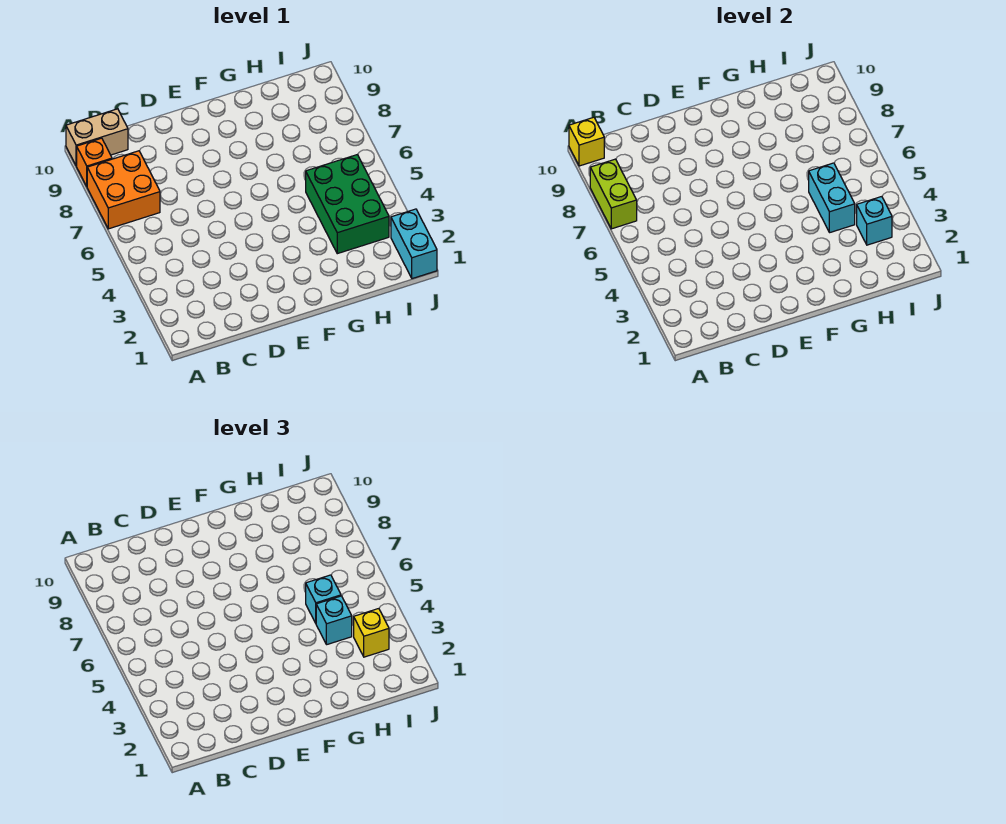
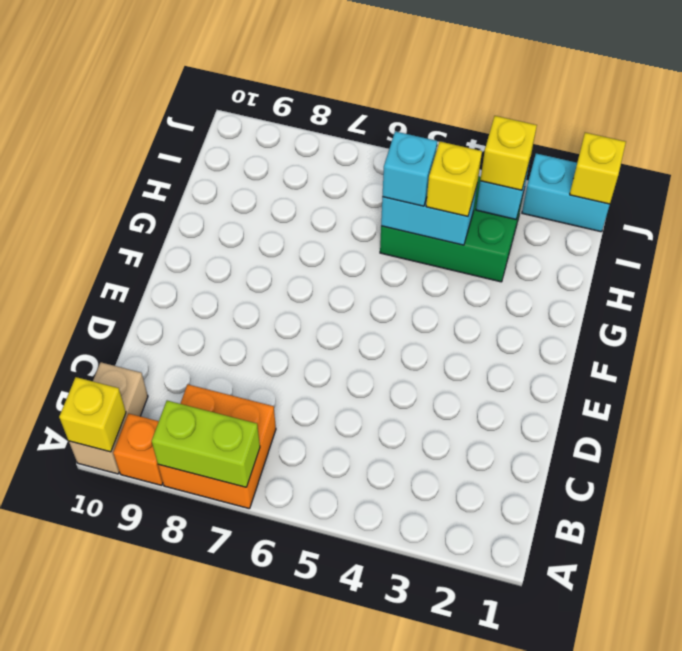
cyan brick H4 level 3 -> yellow brick H4 level 3
none -> yellow brick J1 level 2

